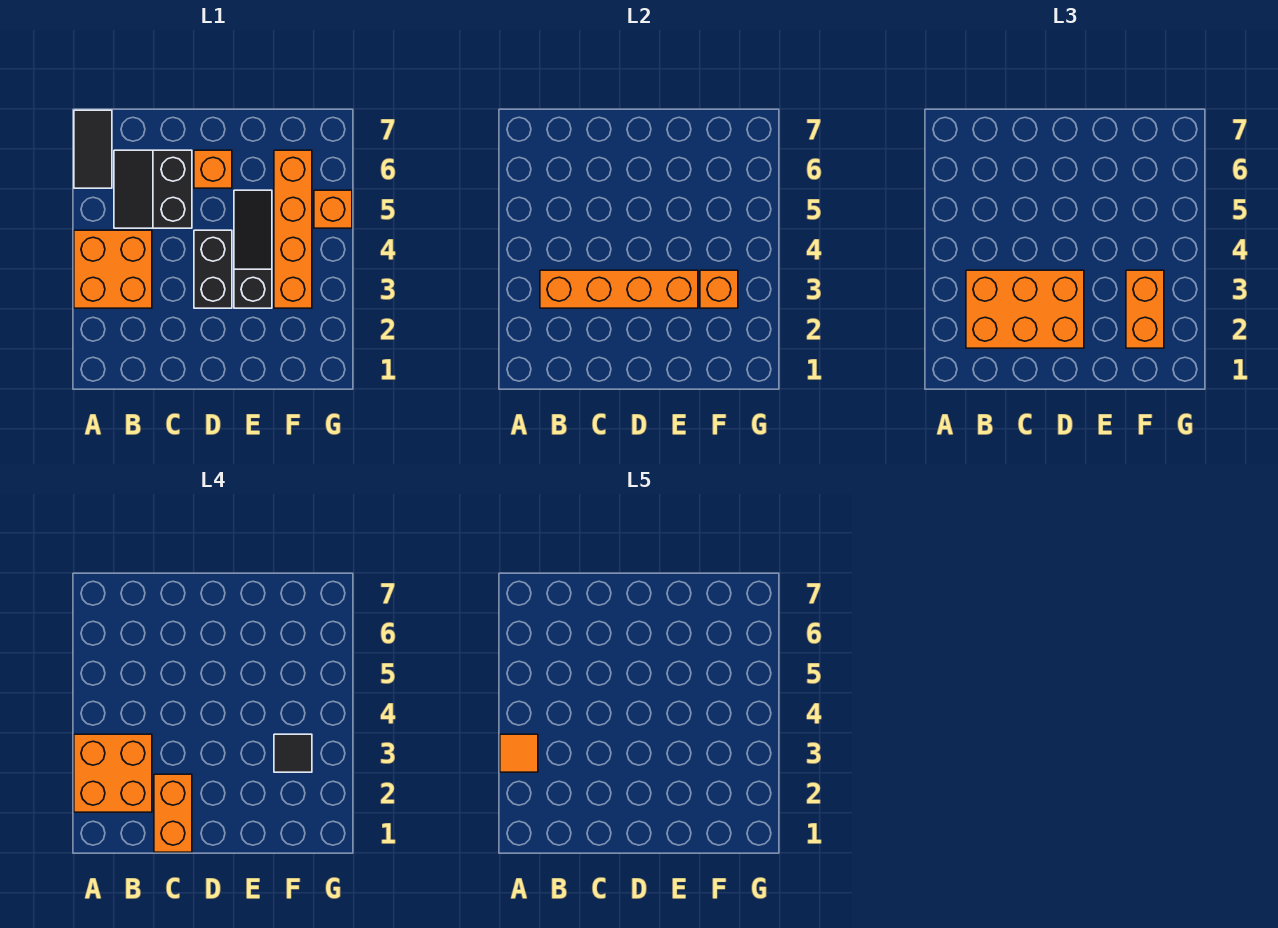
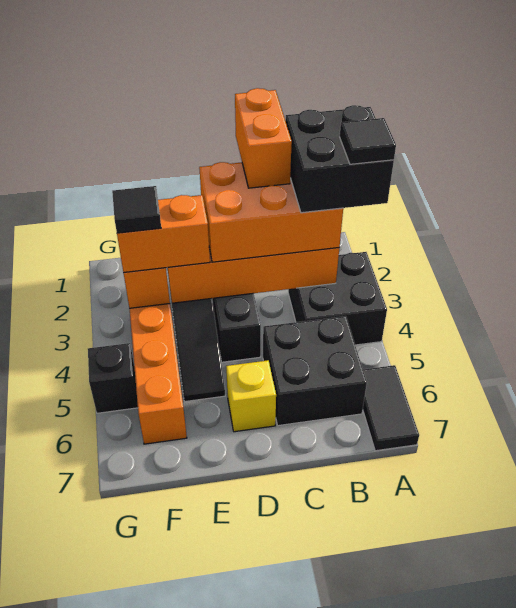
orange brick A2:B3 level 4 -> black brick A2:B3 level 4
orange brick A3:B4 level 1 -> black brick A3:B4 level 1
orange tile A3 level 5 -> black tile A3 level 5
black slope B5:C6 level 1 top C -> black brick B5:C6 level 1
orange brick D6 level 1 -> yellow brick D6 level 1
orange brick F2:F3 level 3 -> orange brick E3:F3 level 3
orange brick G5 level 1 -> black brick G5 level 1

